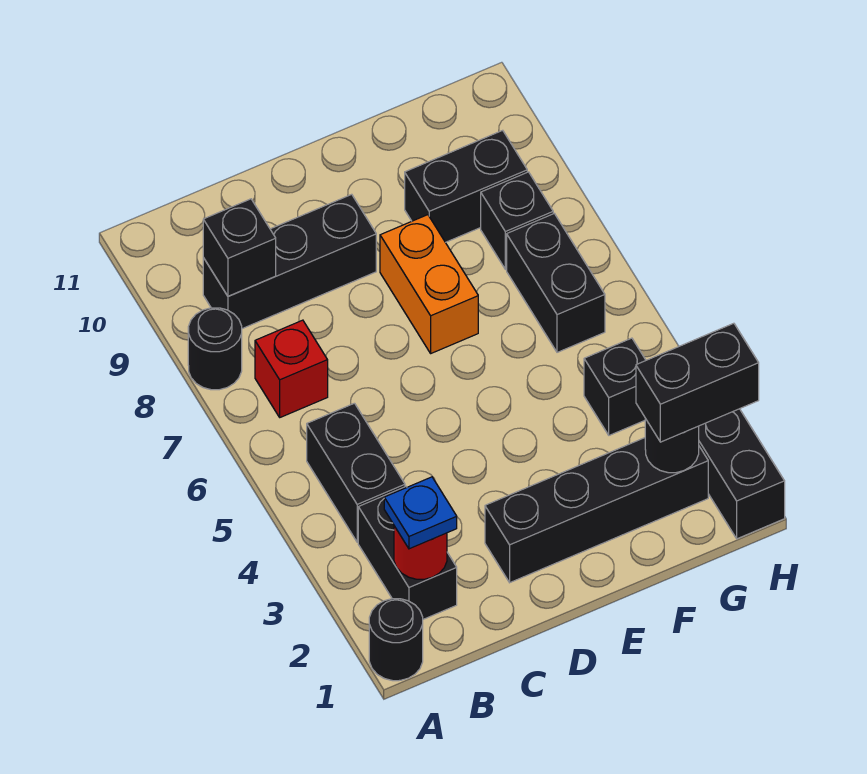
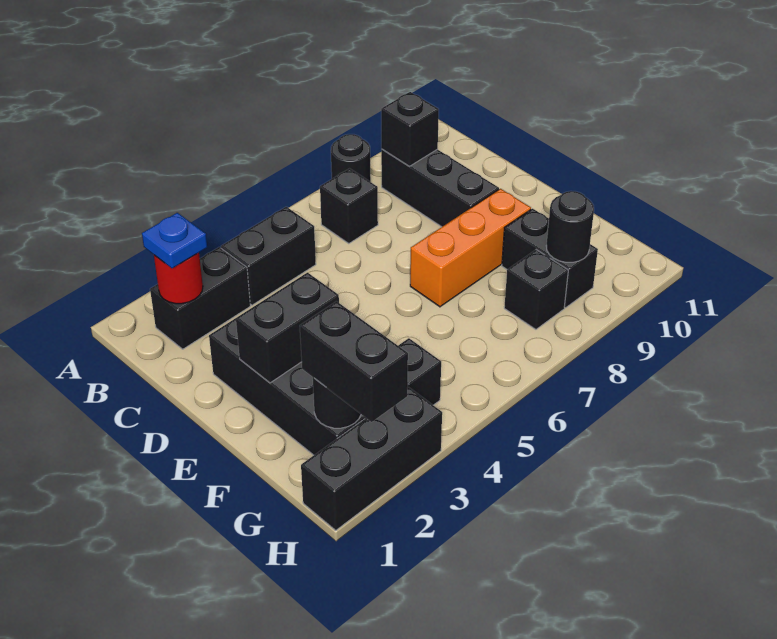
black round brick A1 level 1 -> black round brick G9 level 2
red brick B7 level 1 -> black brick B7 level 1
orange brick E7:E8 level 1 -> orange brick E7:E9 level 1
black brick G6:G7 level 1 -> black brick E2:E3 level 2

